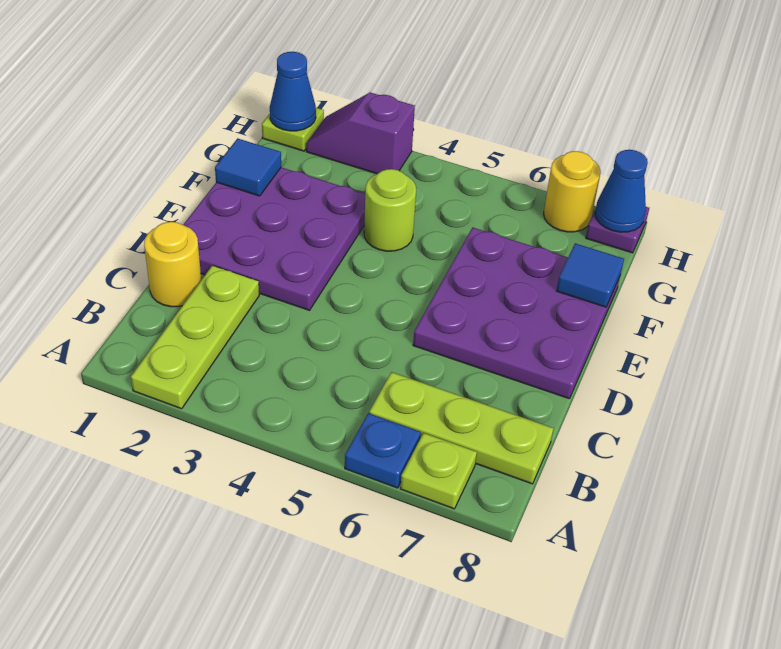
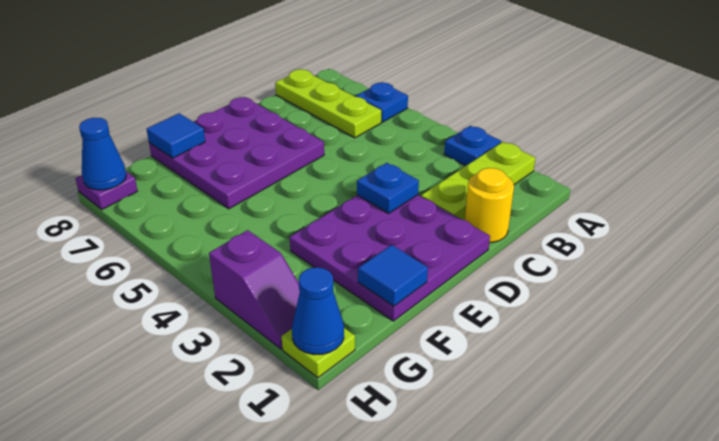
none -> blue plate A3 level 1
lime plate A7 level 1 -> none
none -> blue plate D3 level 2
lime round brick F4 level 1 -> none
yellow round brick H7 level 1 -> none

